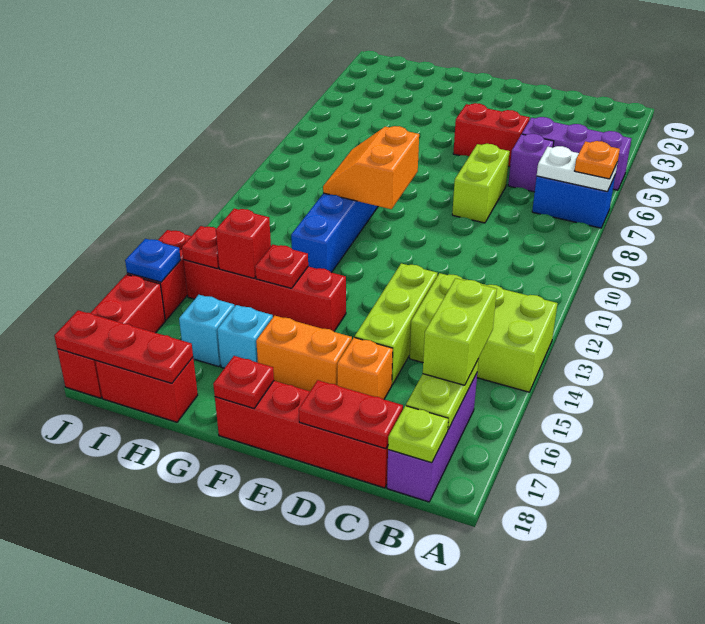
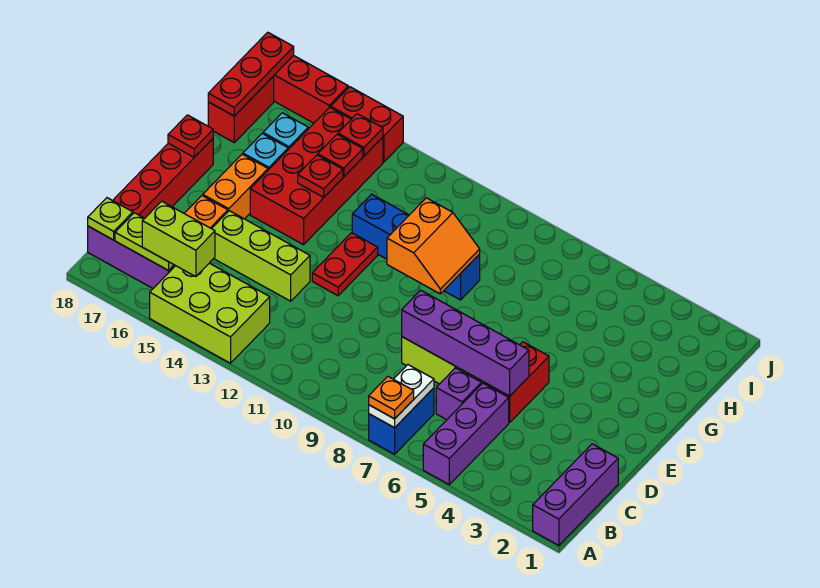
none -> purple brick A1:C1 level 1
lime brick A13:C14 level 1 -> lime brick A13:B15 level 1
red plate C18:D18 level 2 -> red plate E12:F12 level 1
none -> purple brick D5:D8 level 2
orange slope F9:G10 level 2 top F -> orange slope F9:G10 level 2 top 10
red brick F14:I14 level 1 -> red brick F14:I15 level 1
red brick H14 level 2 -> red plate H14 level 2
blue plate J15 level 2 -> none

